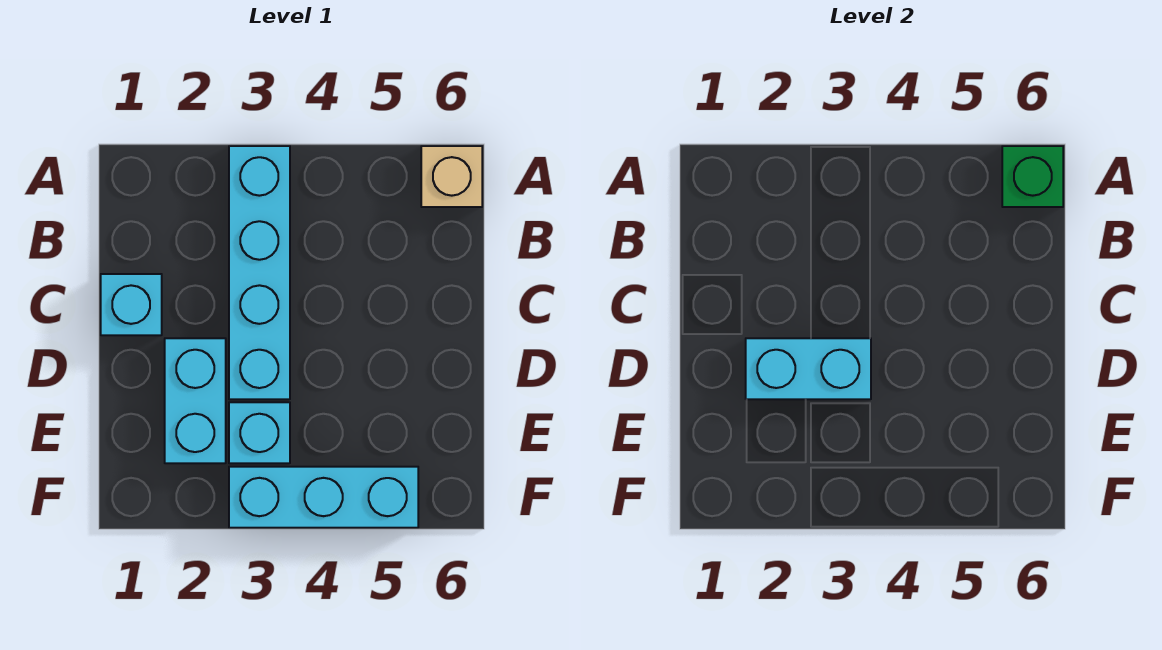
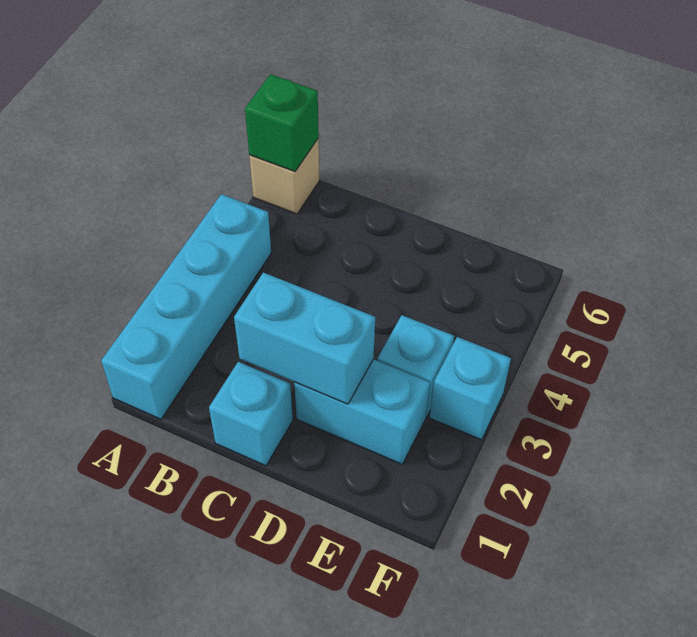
cyan brick A3:D3 level 1 -> cyan brick A1:A4 level 1
cyan brick D2:D3 level 2 -> cyan brick C2:D2 level 2
cyan brick F3:F5 level 1 -> cyan brick F3 level 1

